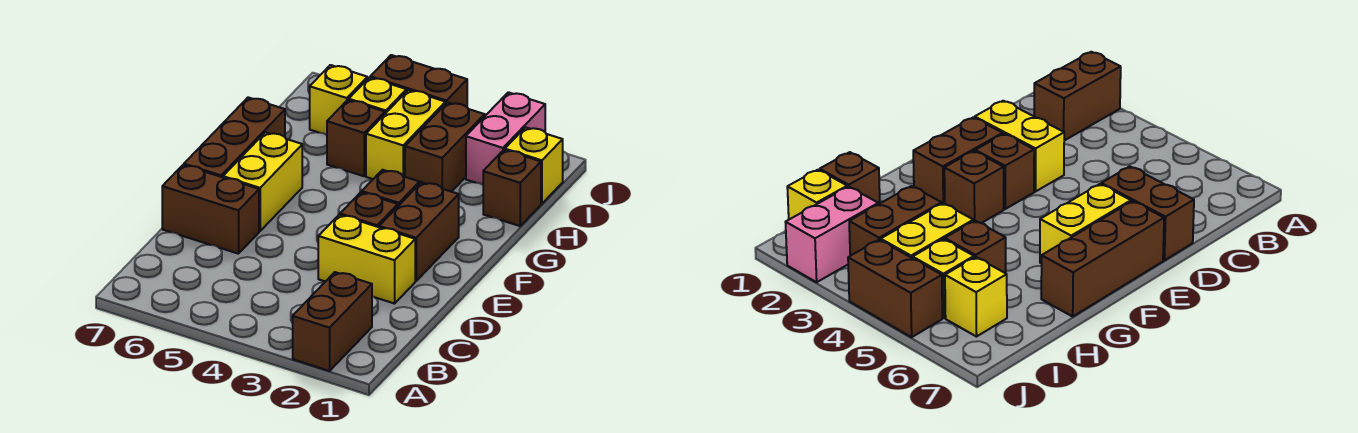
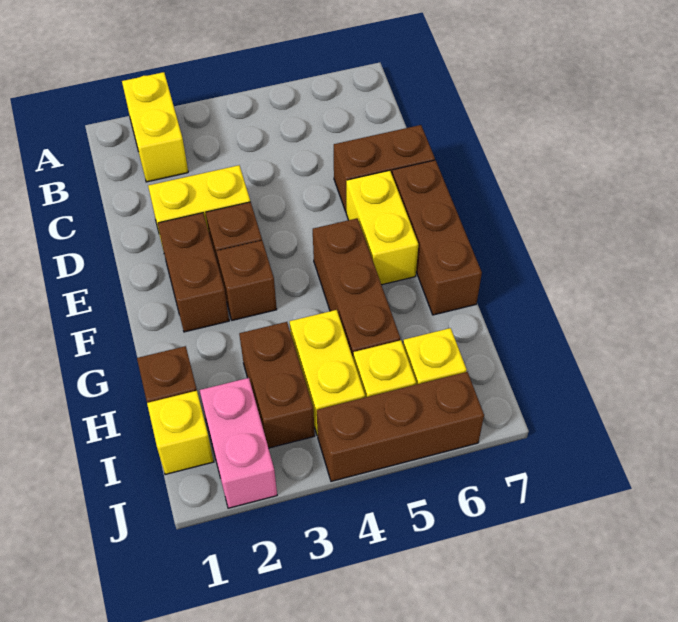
brown brick A2:B2 level 1 -> yellow brick A2:B2 level 1
brown brick H5 level 1 -> brown brick F5:H5 level 1
brown brick J4:J5 level 1 -> brown brick J4:J6 level 1

